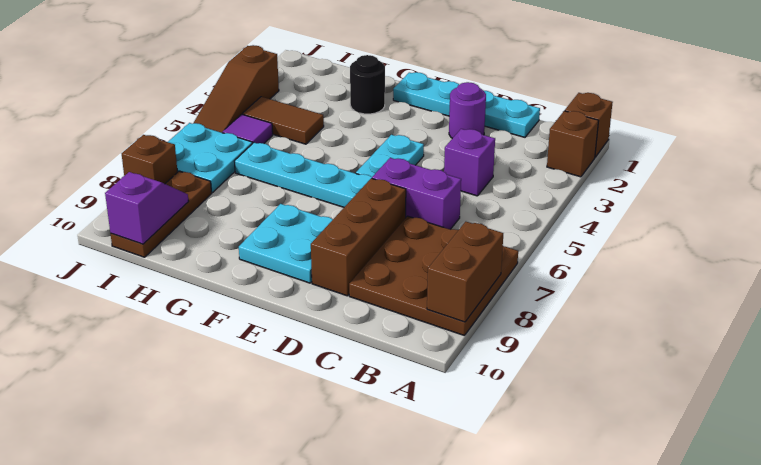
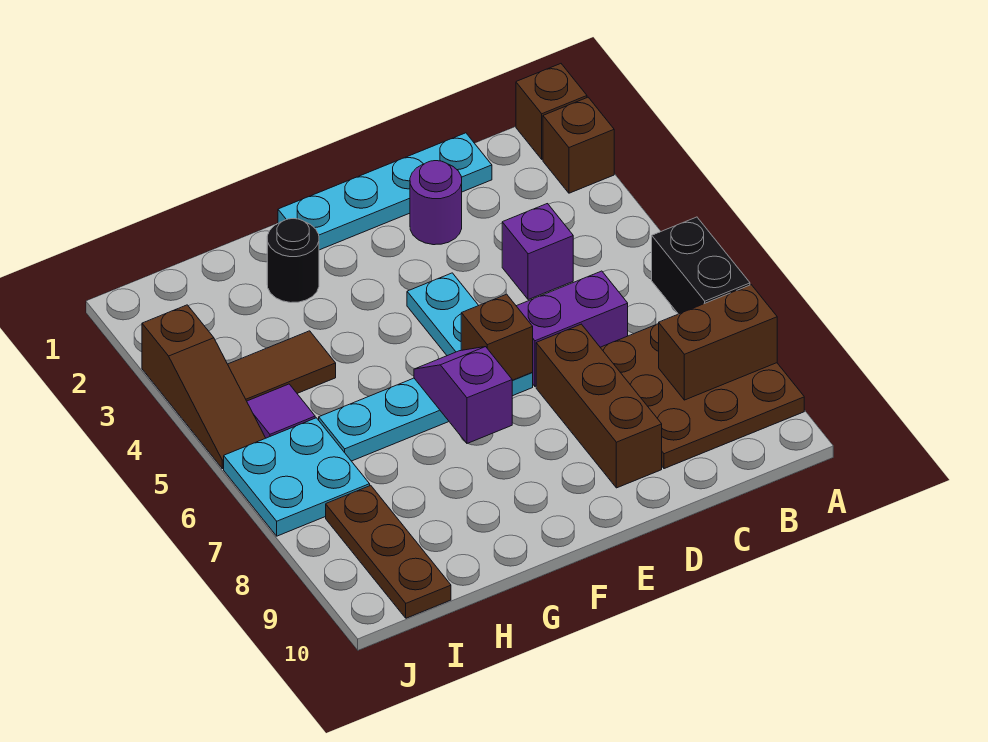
none -> black brick A6:A7 level 2
brown brick A8:A9 level 2 -> brown brick A8:B8 level 2
cyan plate E8:F9 level 1 -> none
purple slope I9:I10 level 2 top 10 -> purple slope F6:F7 level 2 top 7
brown brick J8 level 1 -> brown brick E6 level 2

